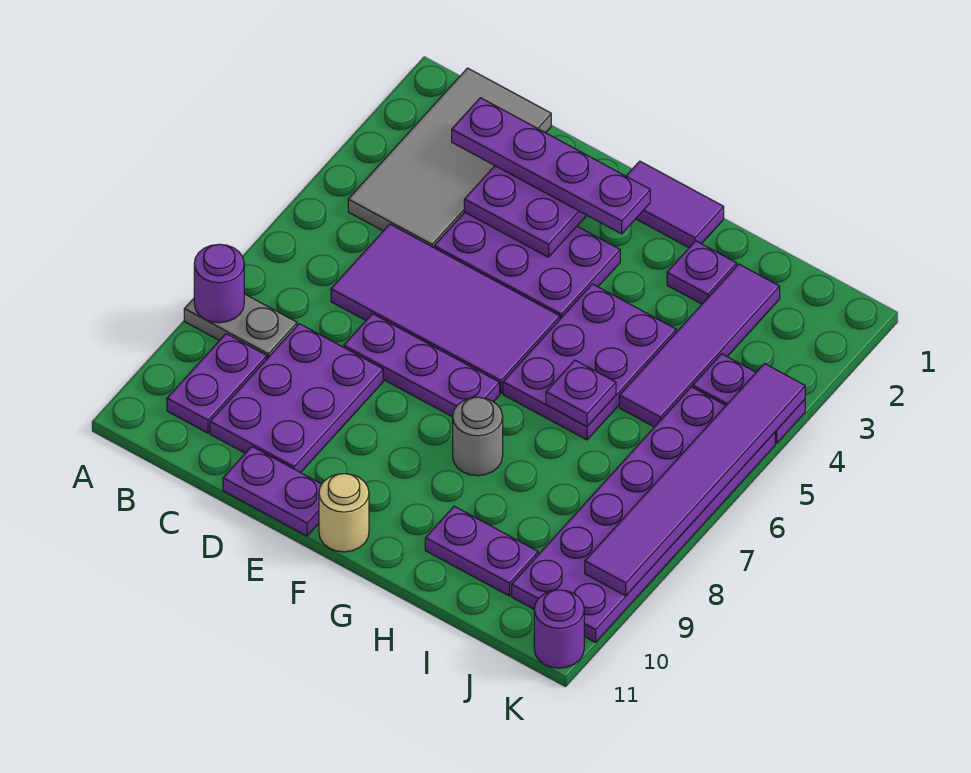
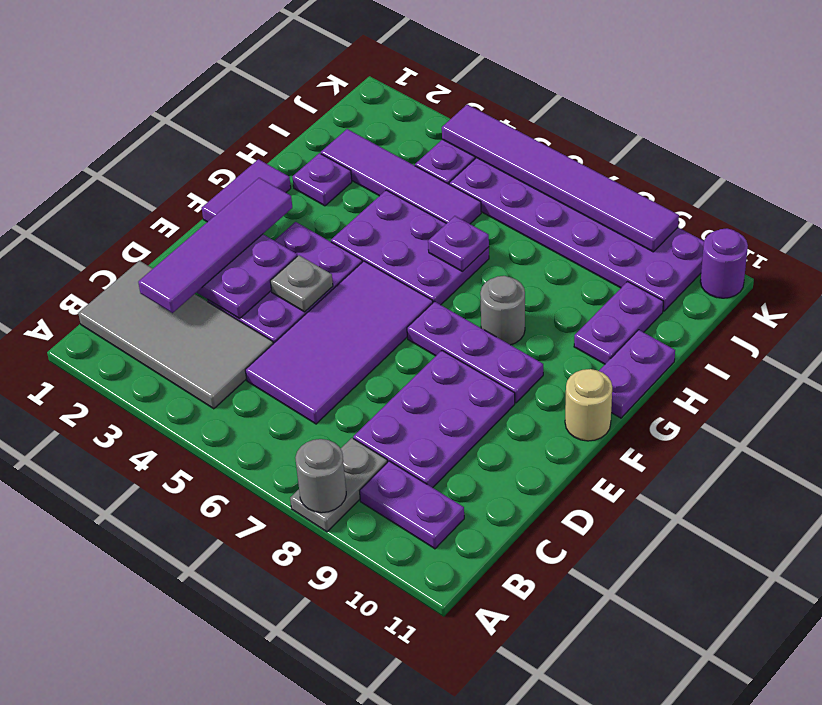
purple round brick A8 level 2 -> grey round brick A8 level 2
purple plate C2:F2 level 3 -> purple tile C2:F2 level 3
purple plate C8:D10 level 1 -> purple plate C8:E9 level 1
purple plate D7:F7 level 1 -> purple plate F7:F9 level 1
purple plate D11:E11 level 1 -> purple plate G11:H11 level 1
none -> grey plate E4 level 2

